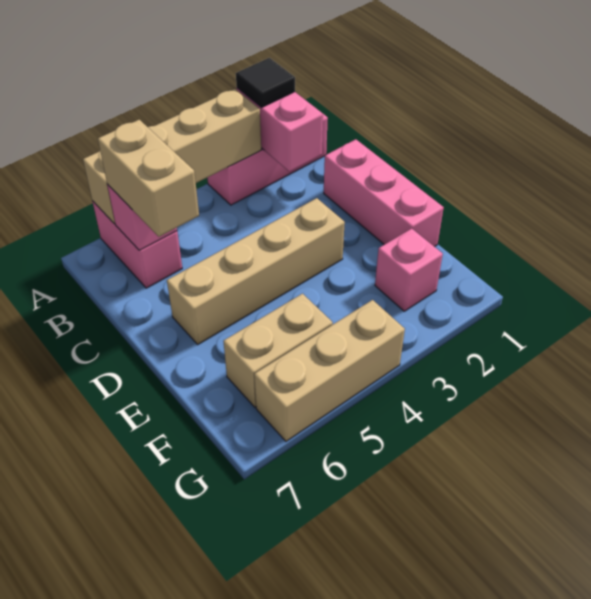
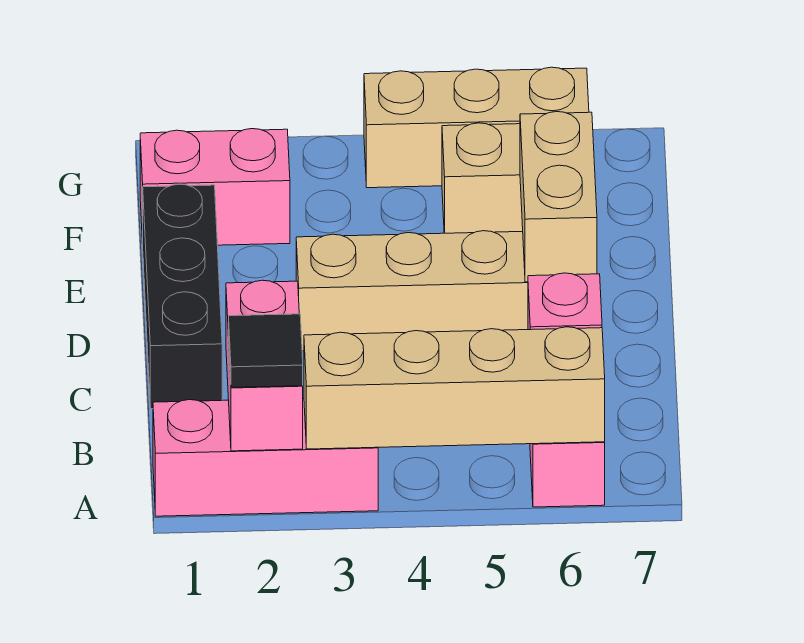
tan brick B6:C6 level 3 -> tan brick D6:E6 level 2
pink brick C1:E1 level 1 -> black brick C1:E1 level 1
pink brick F2 level 1 -> pink brick F1:F2 level 1

